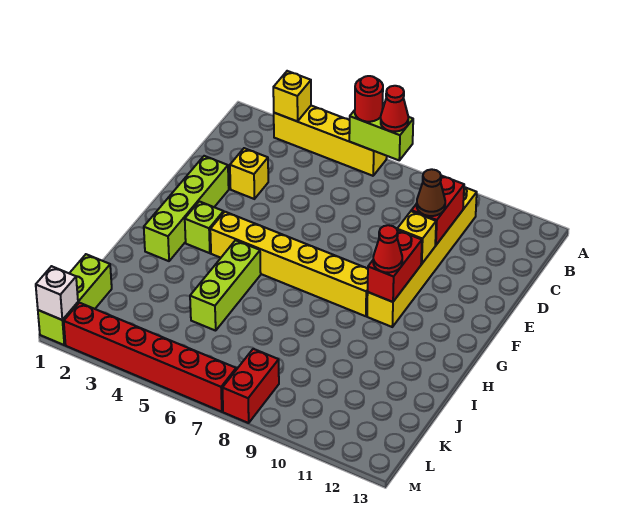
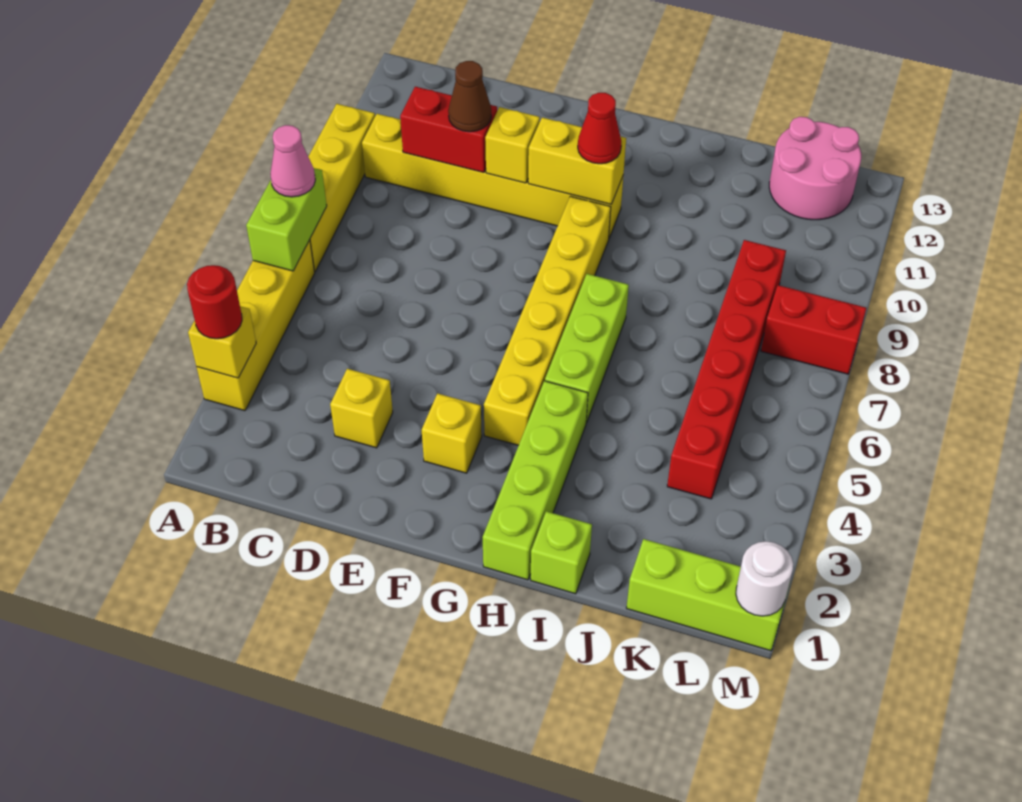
red round brick A6 level 3 -> red round brick A3 level 3
none -> yellow brick A7:A10 level 1
red cone A7 level 3 -> pink cone A7 level 3
lime brick E2:H2 level 1 -> lime brick H1:H4 level 1
none -> yellow brick F3 level 1
red brick F10:G10 level 2 -> yellow brick F10:G10 level 2
lime brick G3 level 1 -> lime brick I1 level 1
lime brick H5:J5 level 1 -> lime brick H5:H7 level 1
none -> pink round brick K12:L13 level 1
white brick M1 level 2 -> white round brick M1 level 2
red brick M2:M7 level 1 -> red brick K4:K9 level 1

